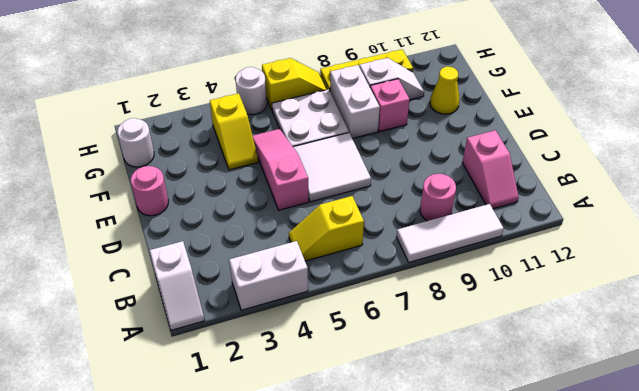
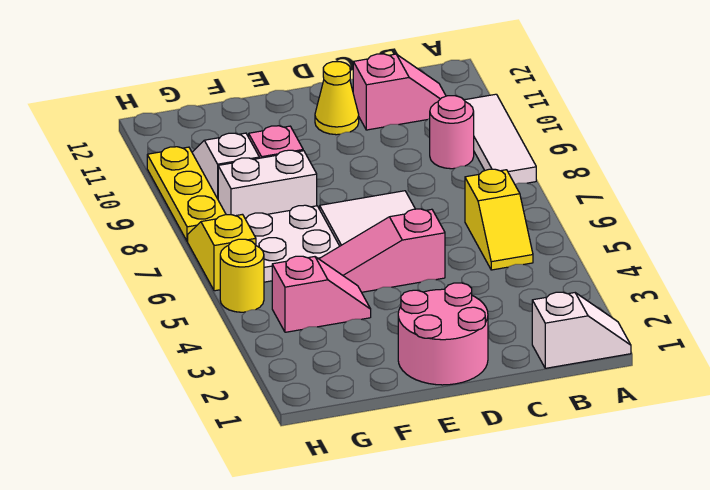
white brick A3:A4 level 1 -> none
pink round brick E1 level 1 -> pink round brick D1:E2 level 1
yellow slope F4:G4 level 1 top G -> pink slope F4:G4 level 1 top G
yellow cone F11 level 1 -> yellow cone D11 level 1
white round brick G1 level 1 -> none
white round brick H5 level 1 -> yellow round brick H5 level 1

